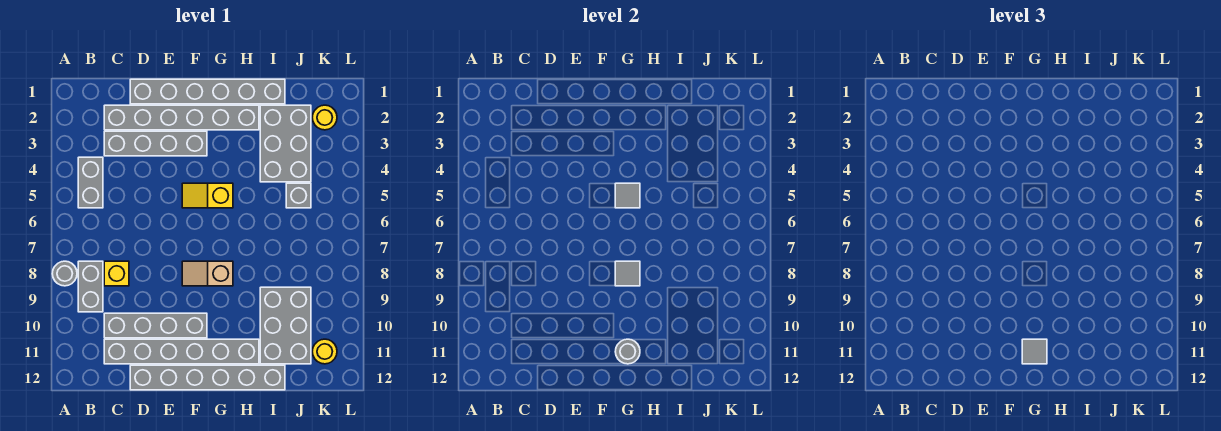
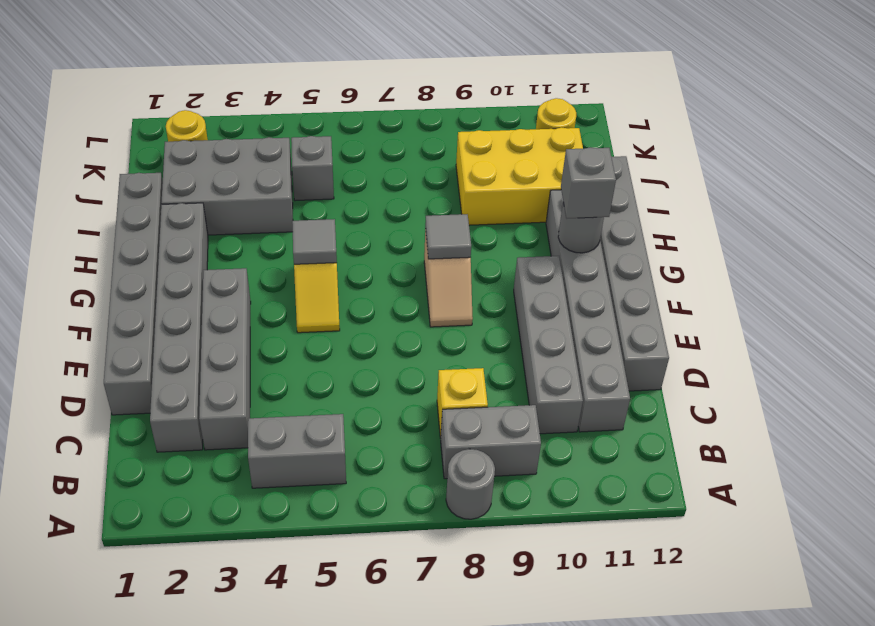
grey tile G11 level 3 -> grey brick G11 level 3
grey brick I9:J11 level 1 -> yellow brick I9:J11 level 1

